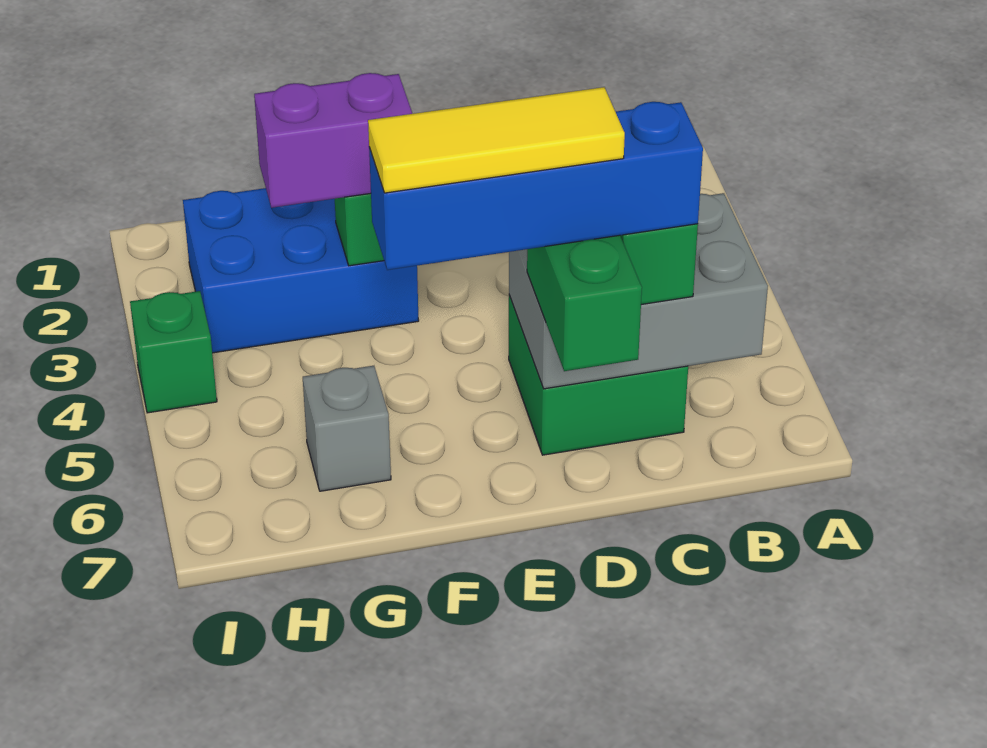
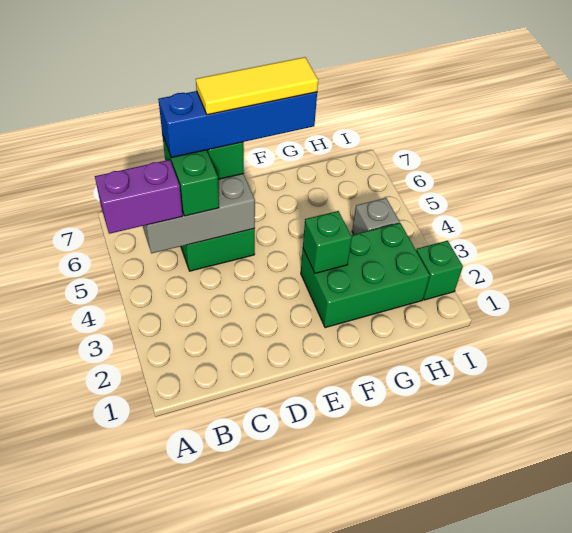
blue brick F2:H3 level 1 -> green brick F2:H3 level 1
purple brick F3:G3 level 3 -> purple brick A5:B5 level 3
grey brick G6 level 1 -> grey brick H4 level 1
green brick I4 level 1 -> green brick I2 level 1

